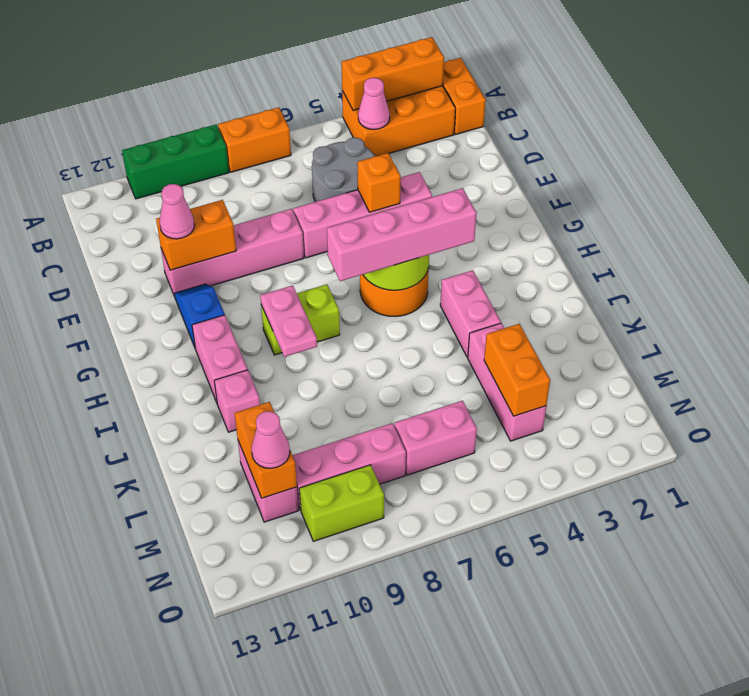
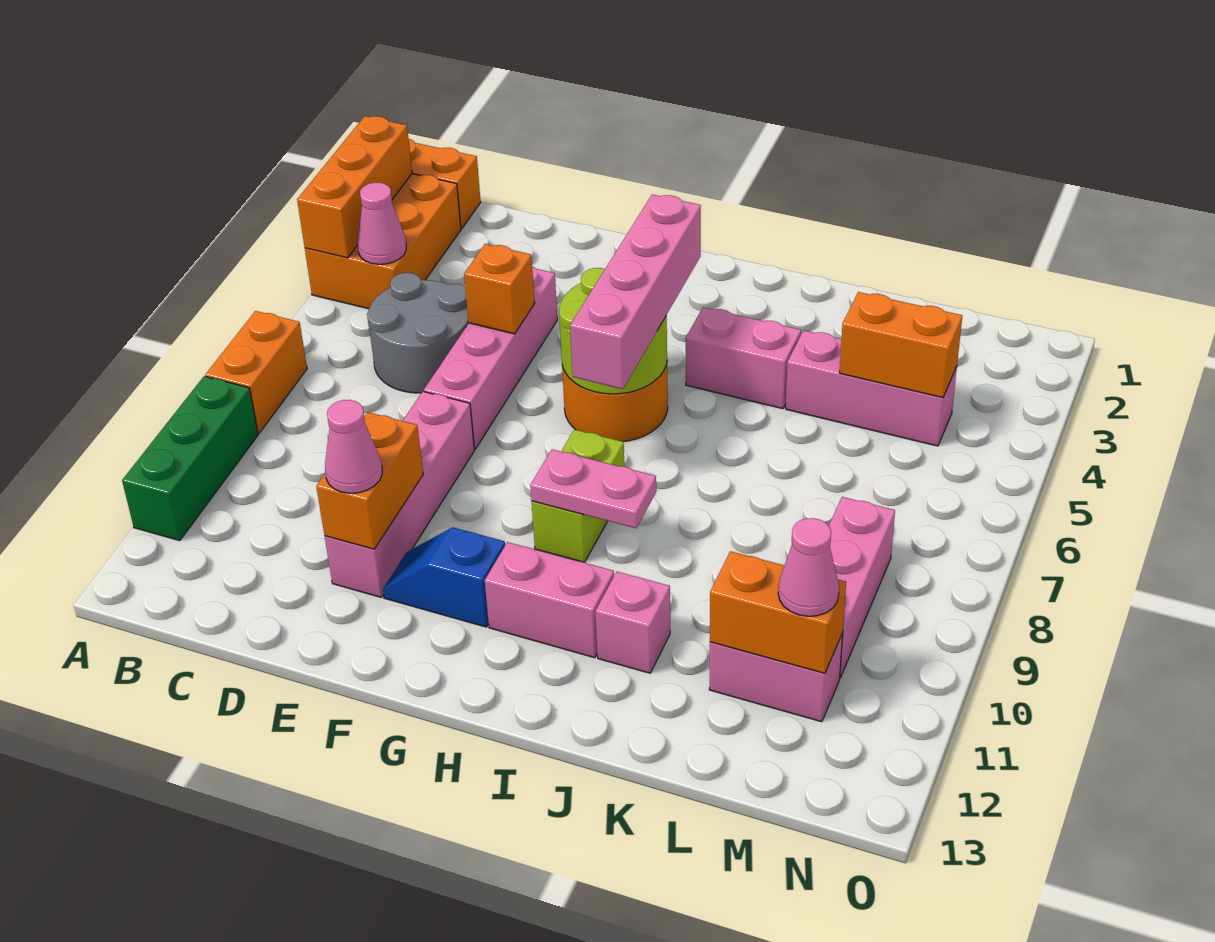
pink brick M6:M7 level 1 -> none
lime brick N9:N10 level 1 -> none

